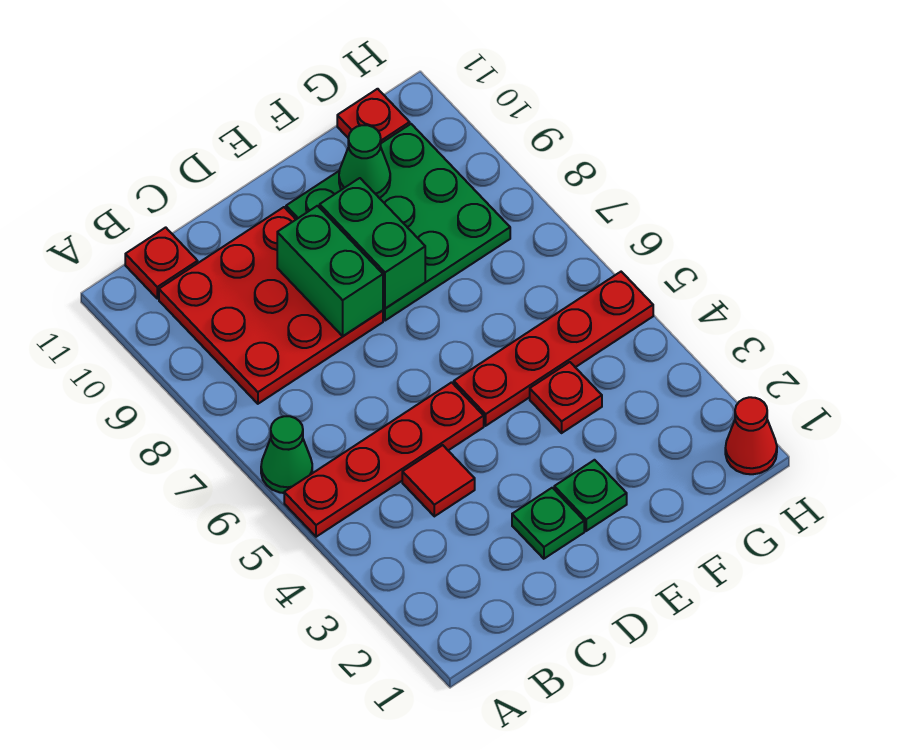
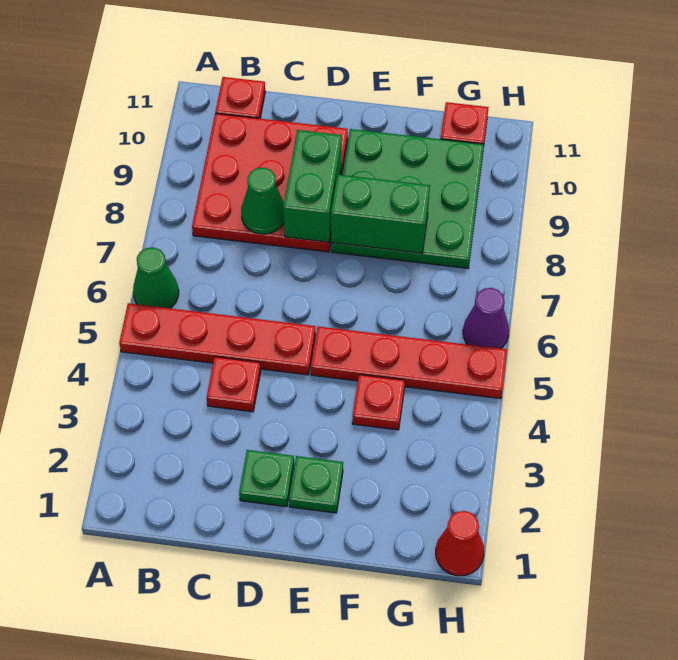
red tile C4 level 1 -> red plate C4 level 1
green brick E8:E9 level 2 -> green brick E8:F8 level 2
green cone F10 level 2 -> green cone C8 level 2
none -> purple cone H6 level 1

